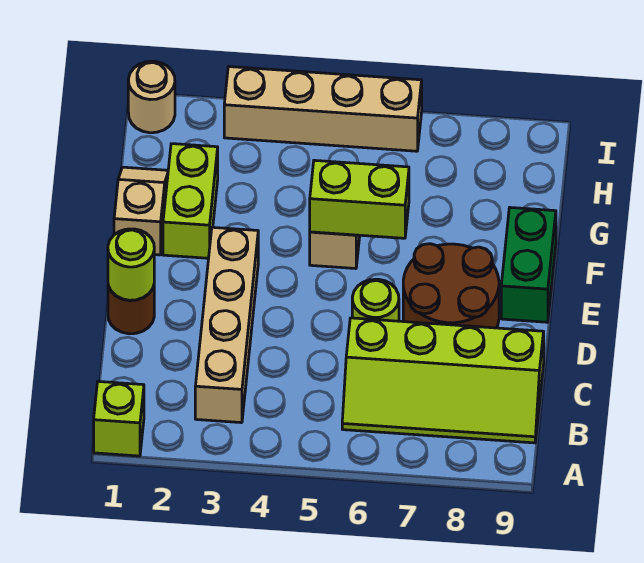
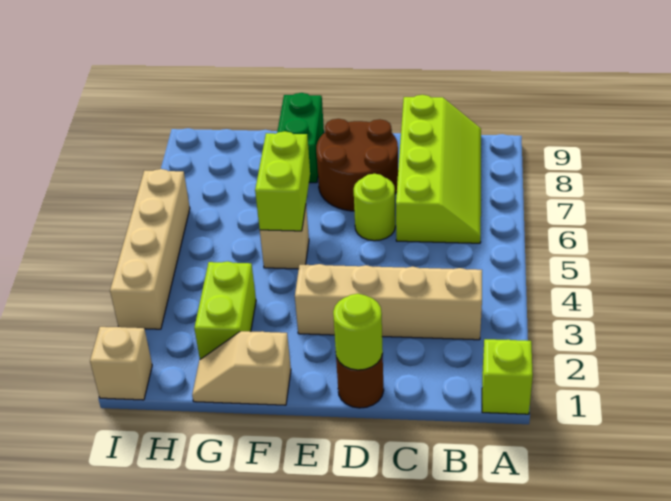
green brick E9:F9 level 1 -> green brick F8:F9 level 1
lime brick F2:G2 level 1 -> lime brick G2:G3 level 1
tan round brick I1 level 1 -> tan brick I1 level 1

